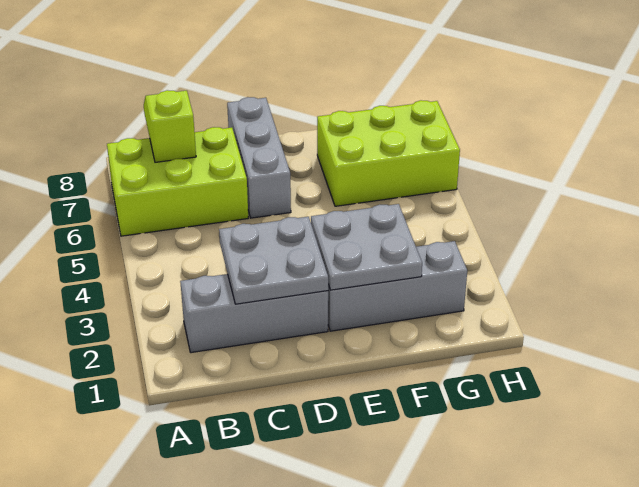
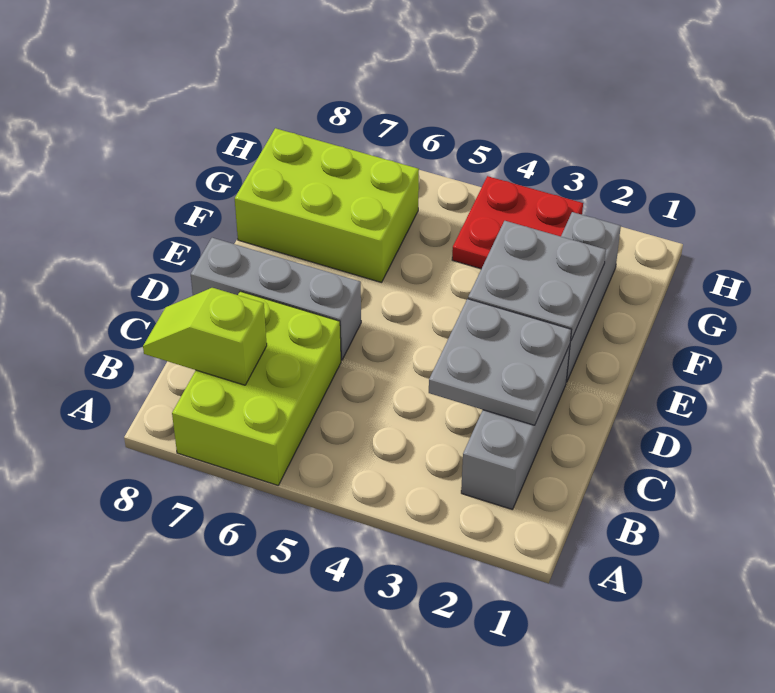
lime brick F6:H7 level 1 -> lime brick F6:G8 level 1
none -> red plate G3:H4 level 1

